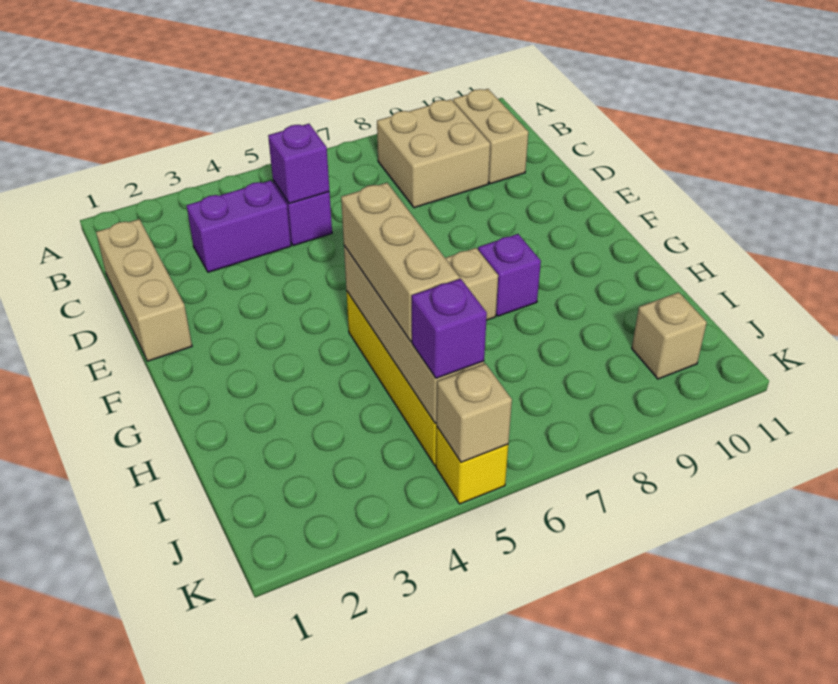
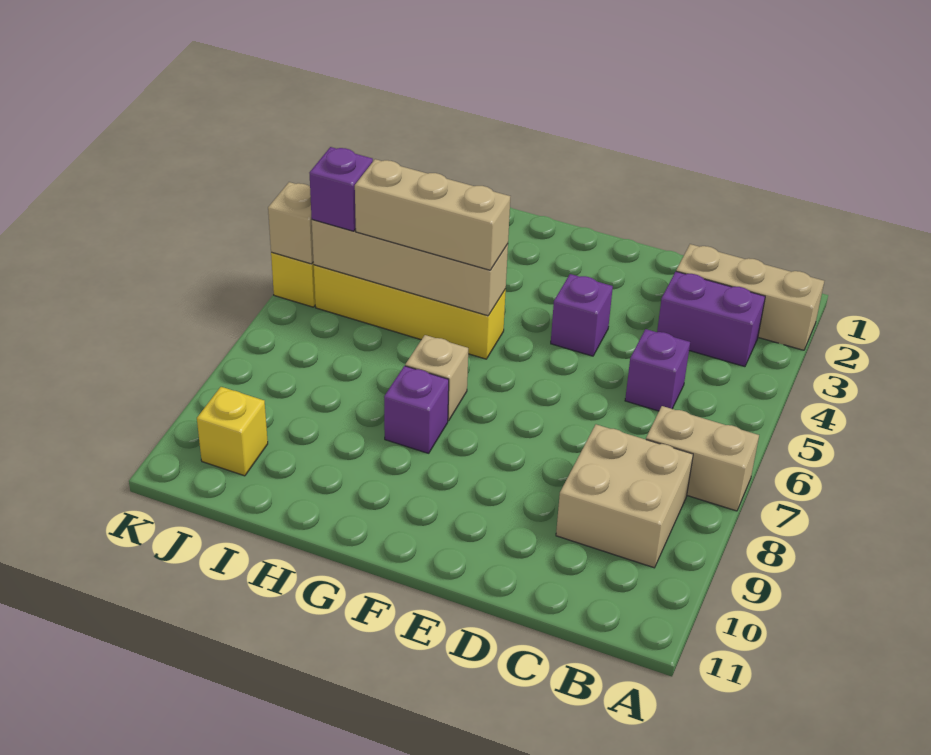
tan brick B10:C10 level 1 -> tan brick A7:B7 level 1
tan brick C1:E1 level 1 -> tan brick A2:C2 level 1
purple brick C3:C4 level 1 -> purple brick B3:C3 level 1
purple brick C5 level 2 -> purple brick E4 level 1
tan brick J10 level 1 -> yellow brick J10 level 1

